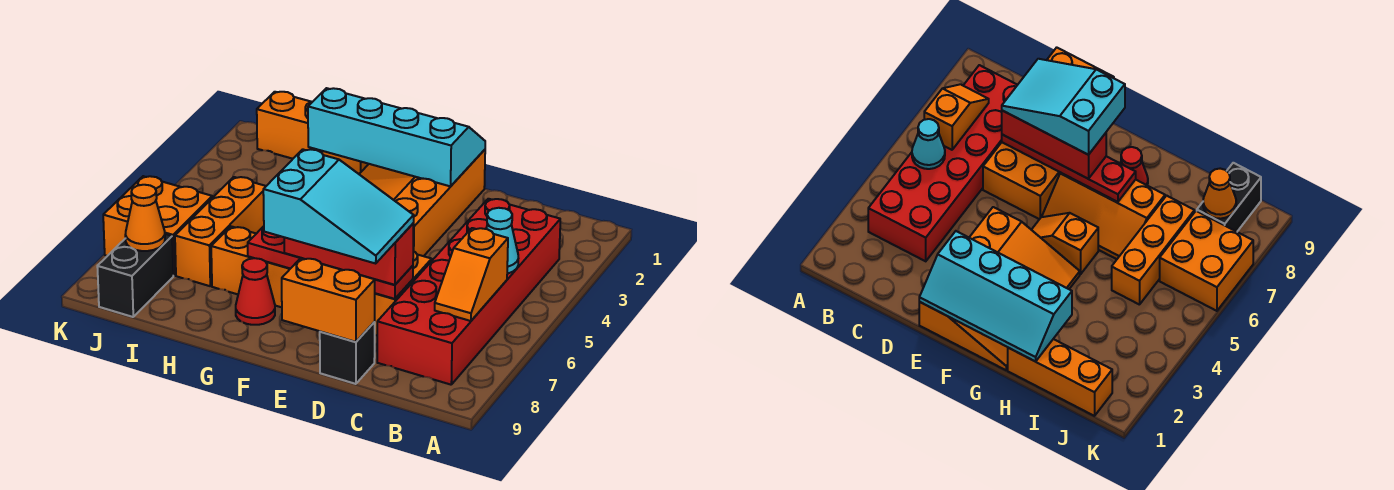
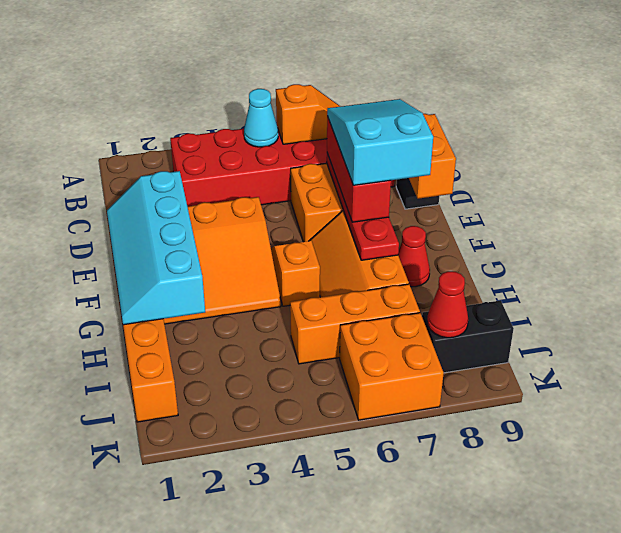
orange cone J8 level 2 -> red cone J8 level 2

